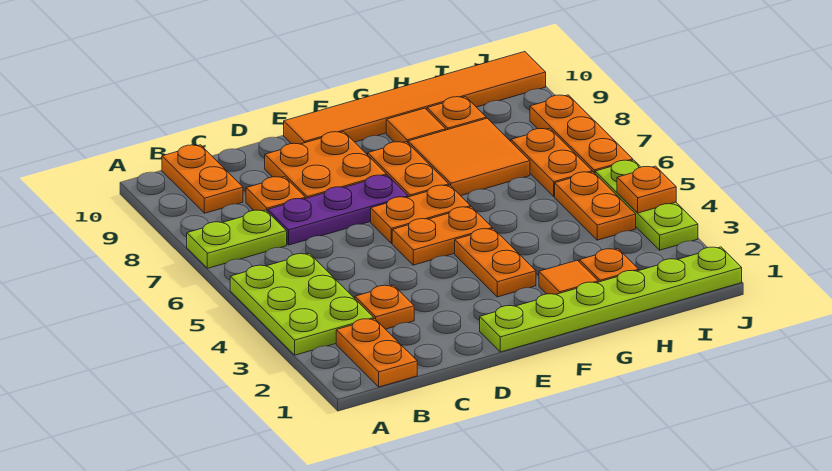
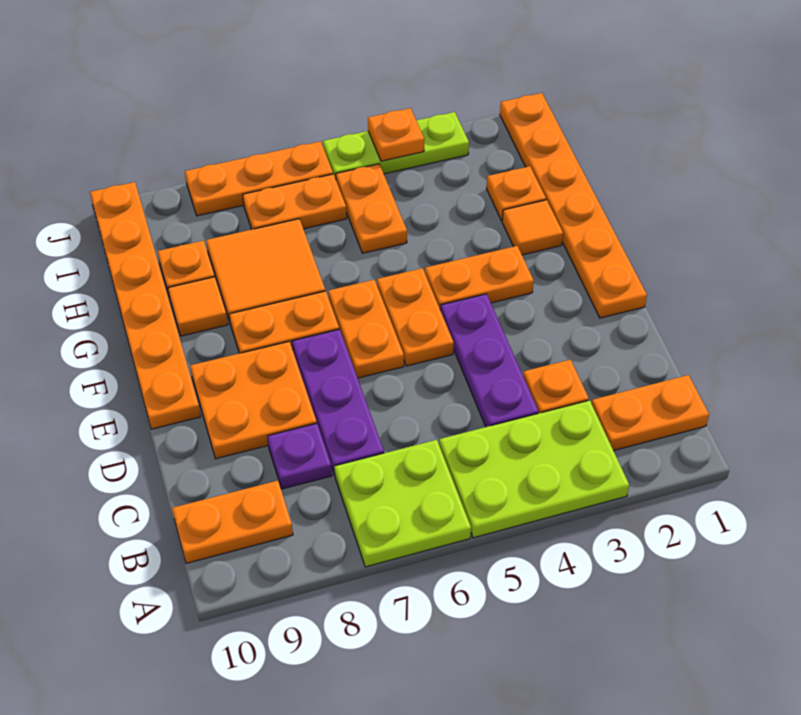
lime plate A7:B7 level 1 -> lime plate A6:B7 level 1
none -> purple plate C4:E4 level 1
orange plate C8 level 1 -> purple plate C8 level 1
lime plate E1:J1 level 1 -> orange plate E1:J1 level 1
orange tile E10:J10 level 1 -> orange plate E10:J10 level 1
orange plate I4:I5 level 1 -> orange plate H5:I5 level 1

